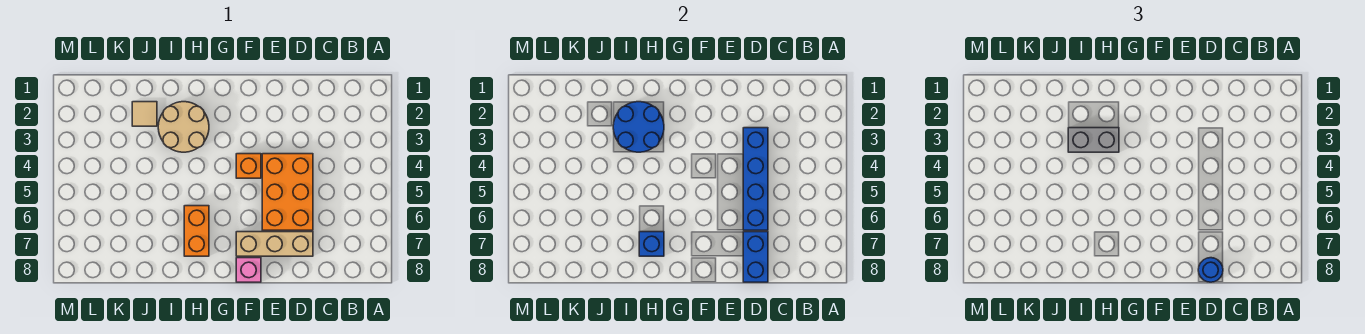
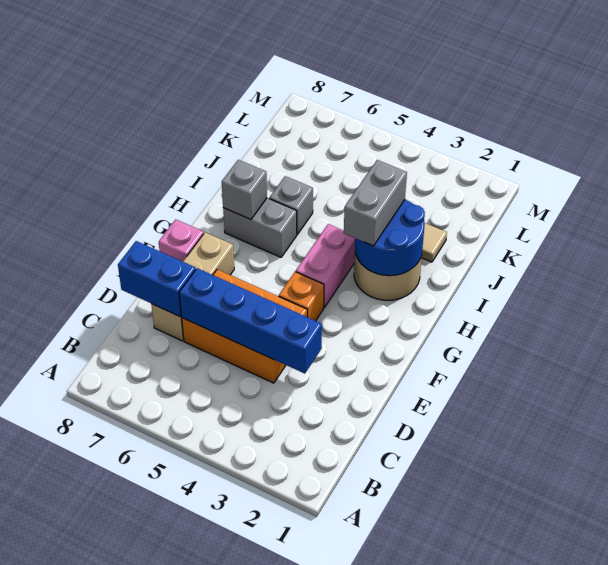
blue round brick D8 level 3 -> none
none -> pink brick G4:H4 level 1
orange brick H6:H7 level 1 -> grey brick H6:H7 level 1
blue brick H7 level 2 -> grey brick H7 level 2
none -> grey brick I6 level 1

